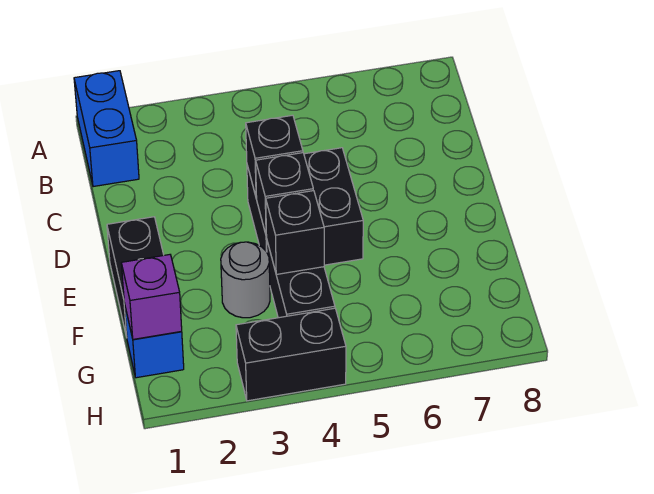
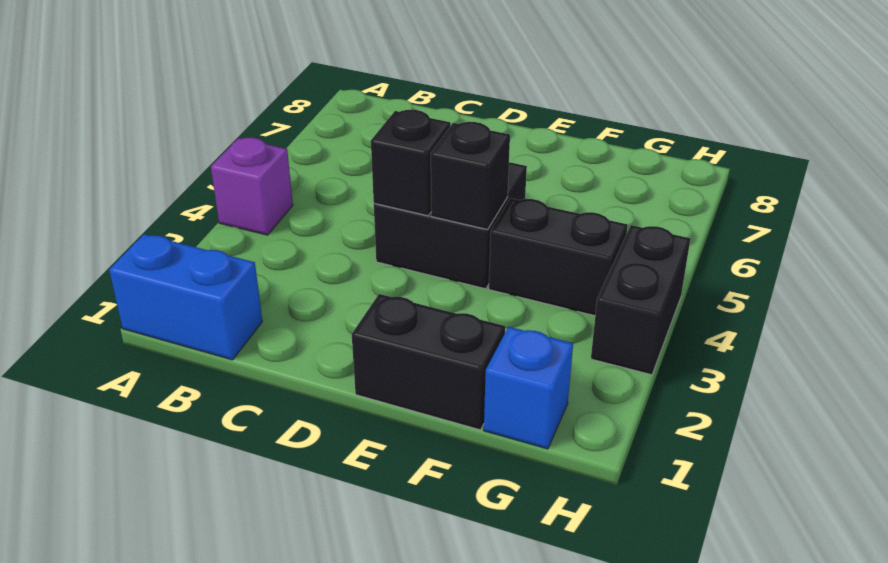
grey round brick F3 level 1 -> none
black brick F4 level 2 -> none
purple brick G1 level 2 -> purple brick A4 level 1

